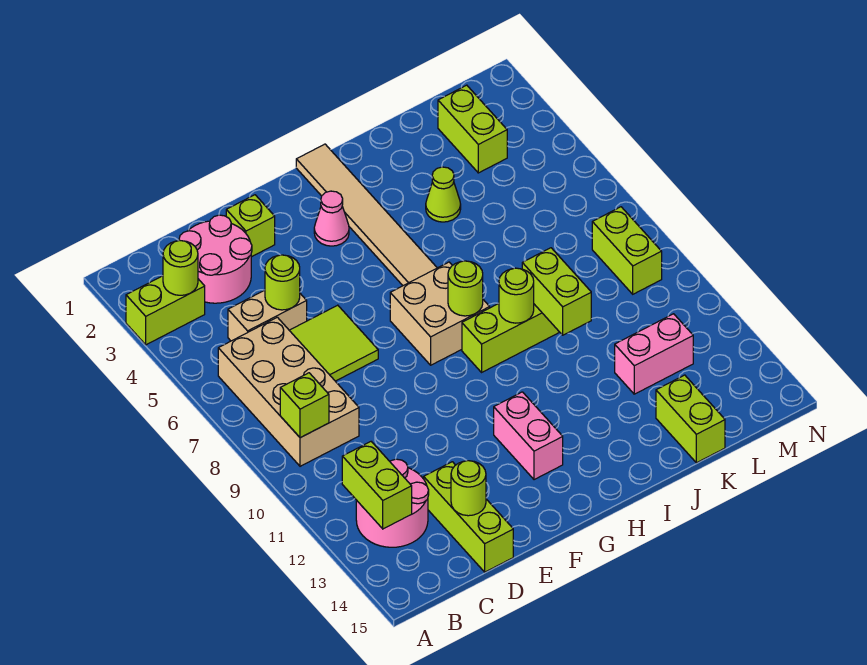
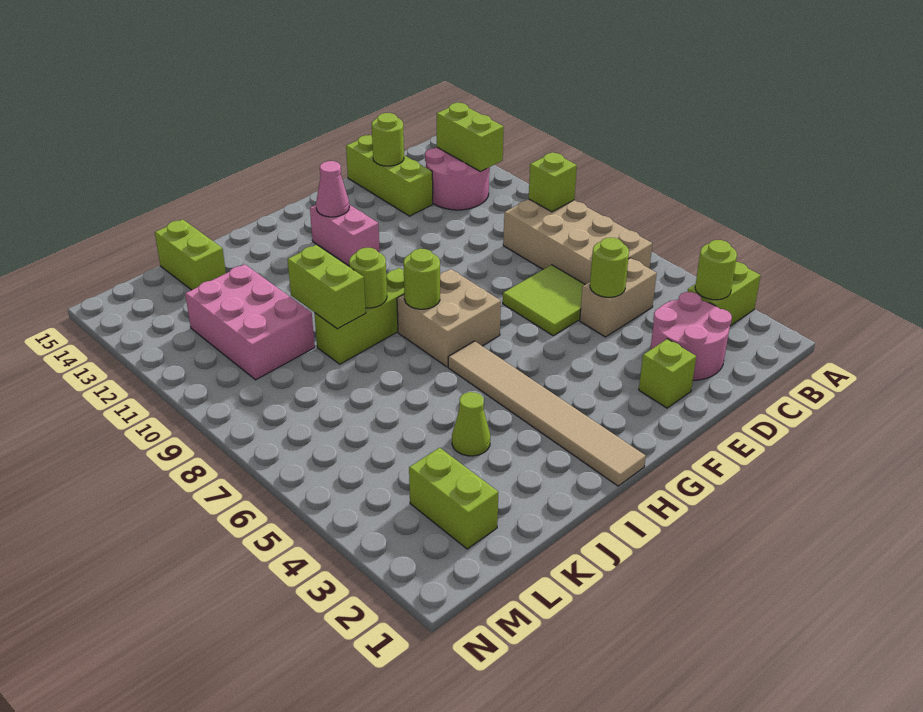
pink cone G3 level 1 -> pink cone G13 level 2
pink brick K12:L12 level 1 -> pink brick K10:L12 level 1
lime brick M8:M9 level 1 -> none

